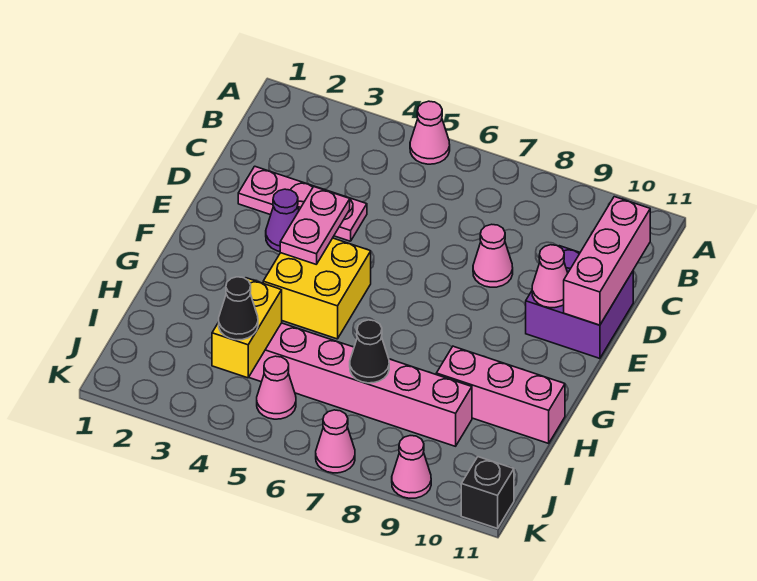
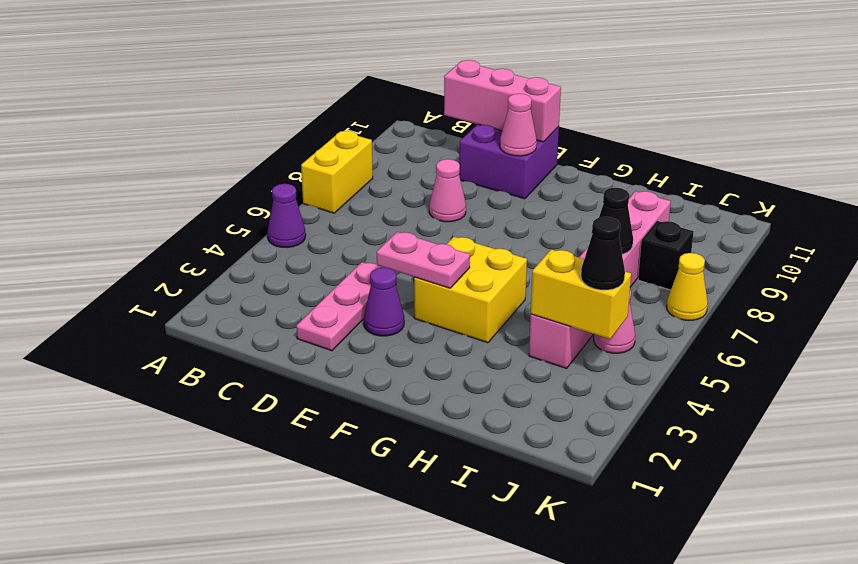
pink cone A5 level 1 -> purple cone A5 level 1
none -> yellow brick A7:A8 level 1
pink brick H9:H11 level 1 -> none
pink cone K7 level 1 -> yellow cone K7 level 1
pink cone K9 level 1 -> none
black brick K11 level 1 -> black brick J8 level 1

